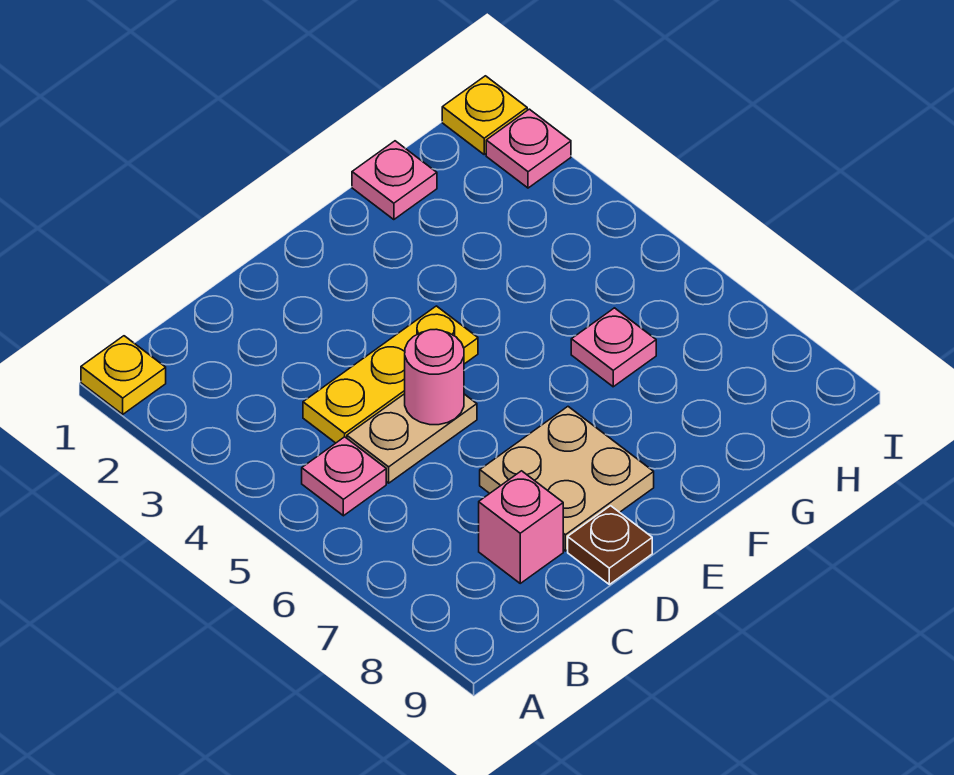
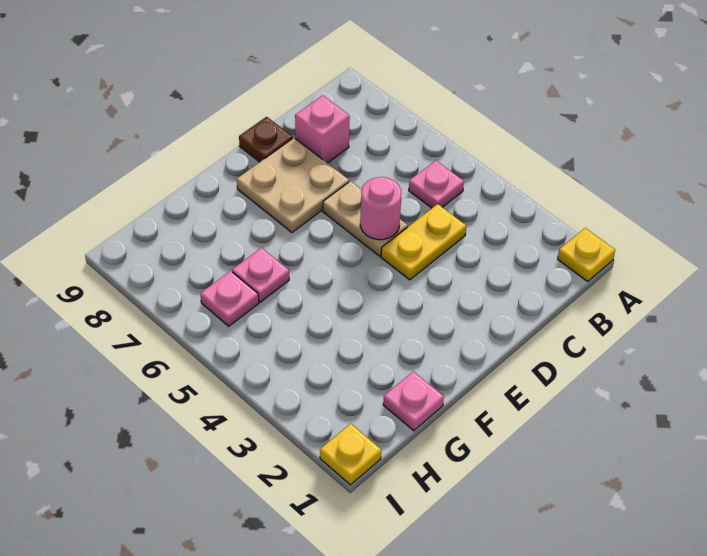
yellow plate C4:E4 level 1 -> yellow plate C4:D4 level 1
tan plate C5:D5 level 1 -> tan plate D5:D6 level 1
pink plate I2 level 1 -> pink plate H6 level 1

